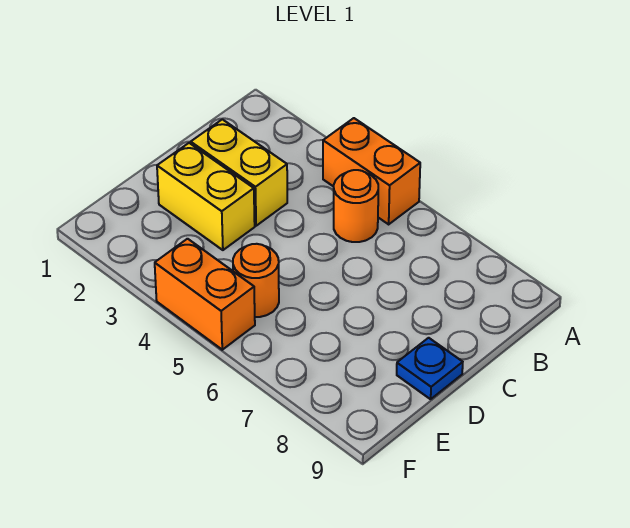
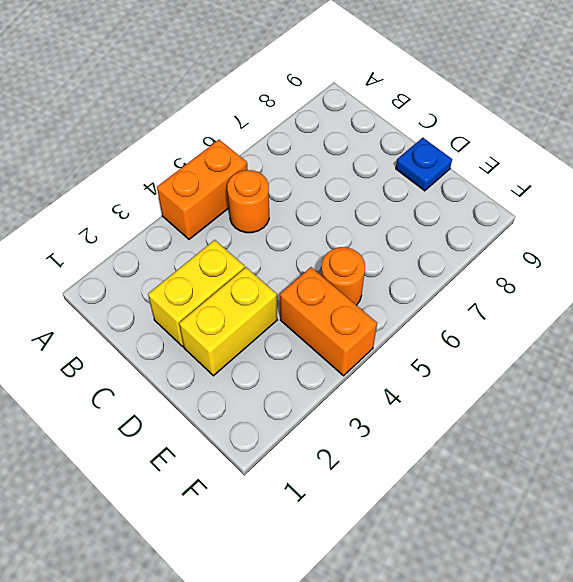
orange brick F4:F5 level 1 -> orange brick E4:F4 level 1

